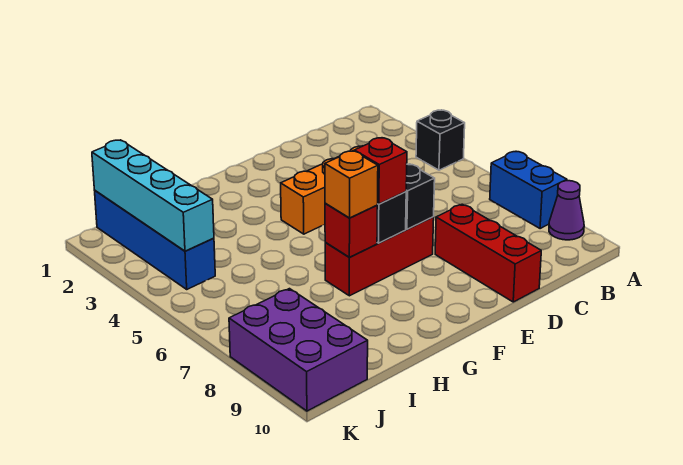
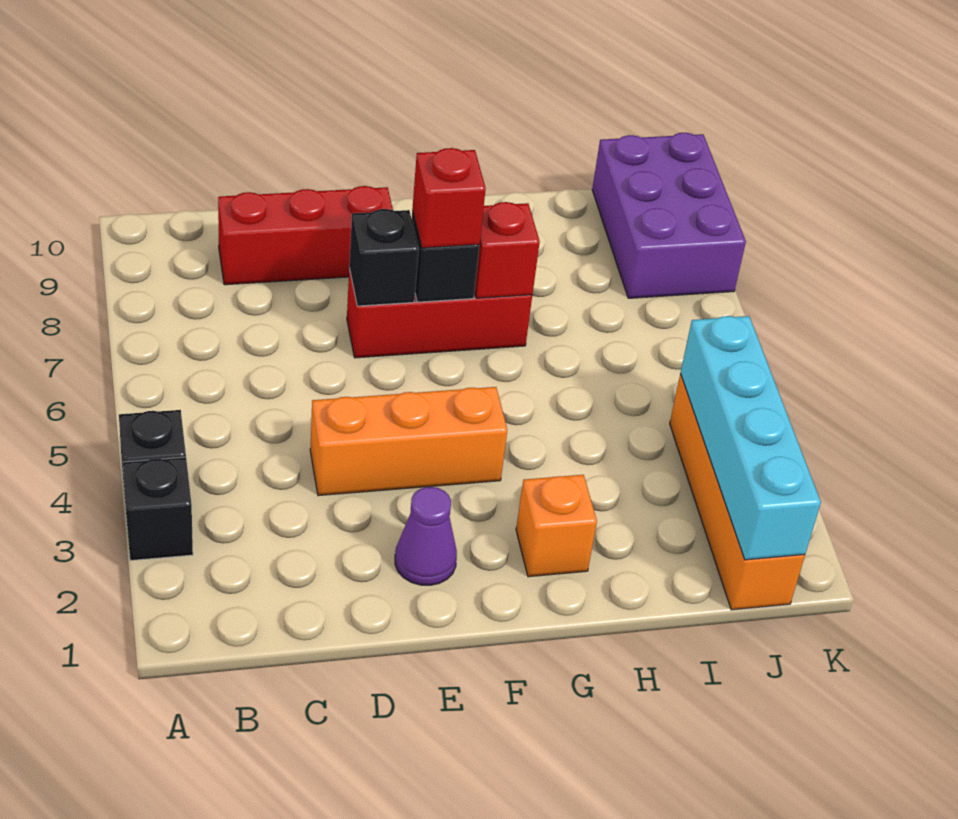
none -> black brick A3 level 1
blue brick A7:A8 level 1 -> none
purple cone A9 level 1 -> purple cone E2 level 1
red brick D8:D10 level 1 -> red brick C9:E9 level 1
orange brick G7 level 3 -> orange brick G2 level 1
blue brick J1:J4 level 1 -> orange brick J1:J4 level 1

